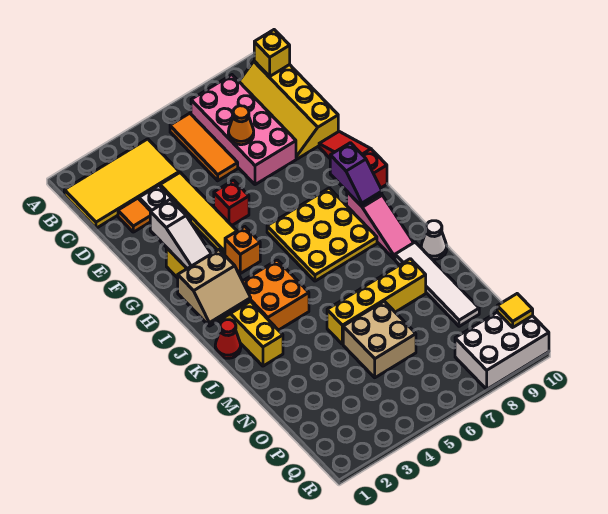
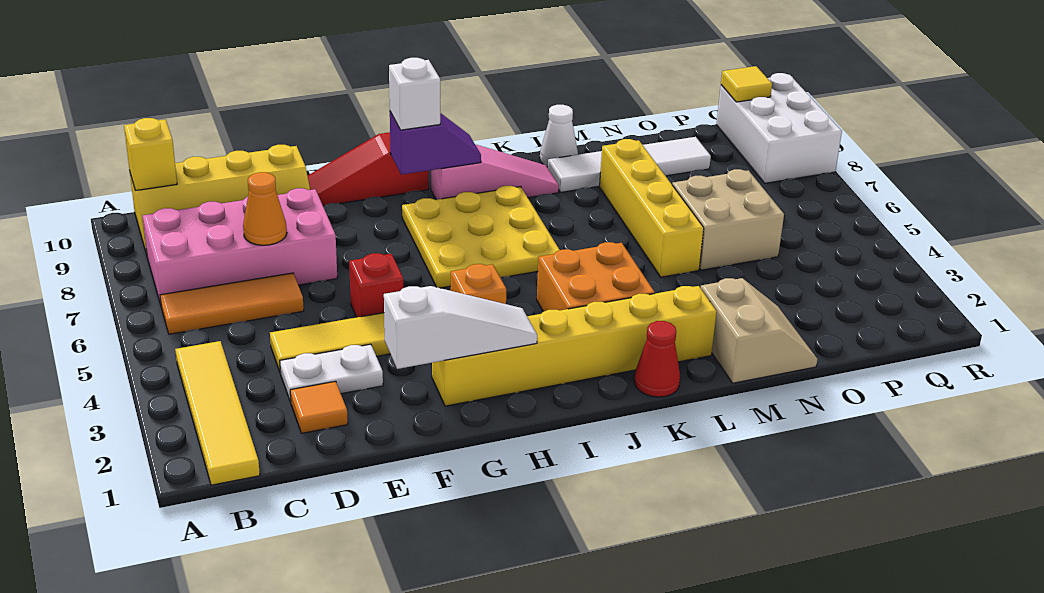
yellow tile B1:C4 level 1 -> yellow tile B1:B4 level 1
none -> white brick H9 level 3
tan slope I1:J2 level 2 top I -> tan slope M1:N2 level 1 top M

